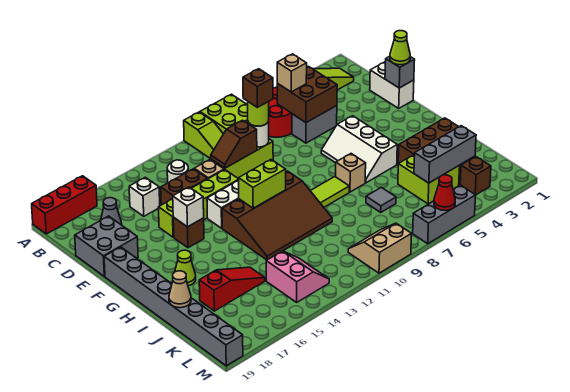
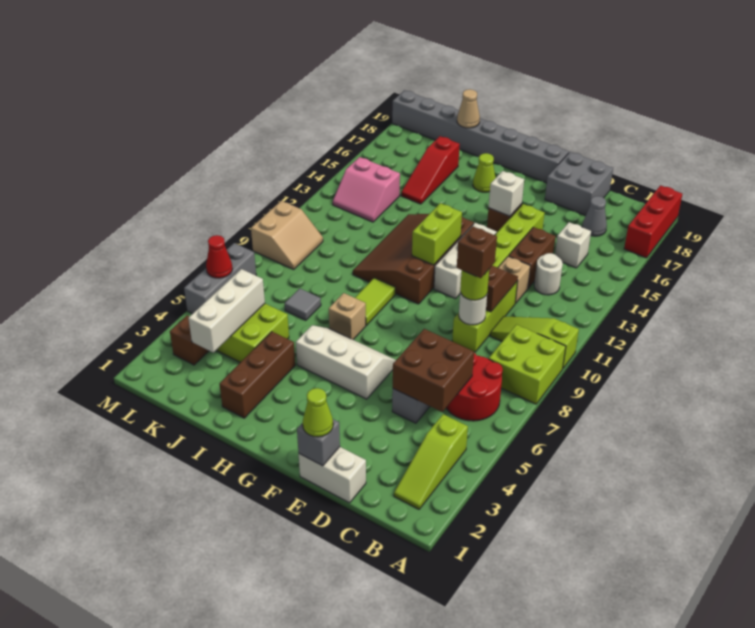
tan brick C6 level 3 -> none
grey brick K3:K5 level 2 -> white brick K3:K5 level 2

